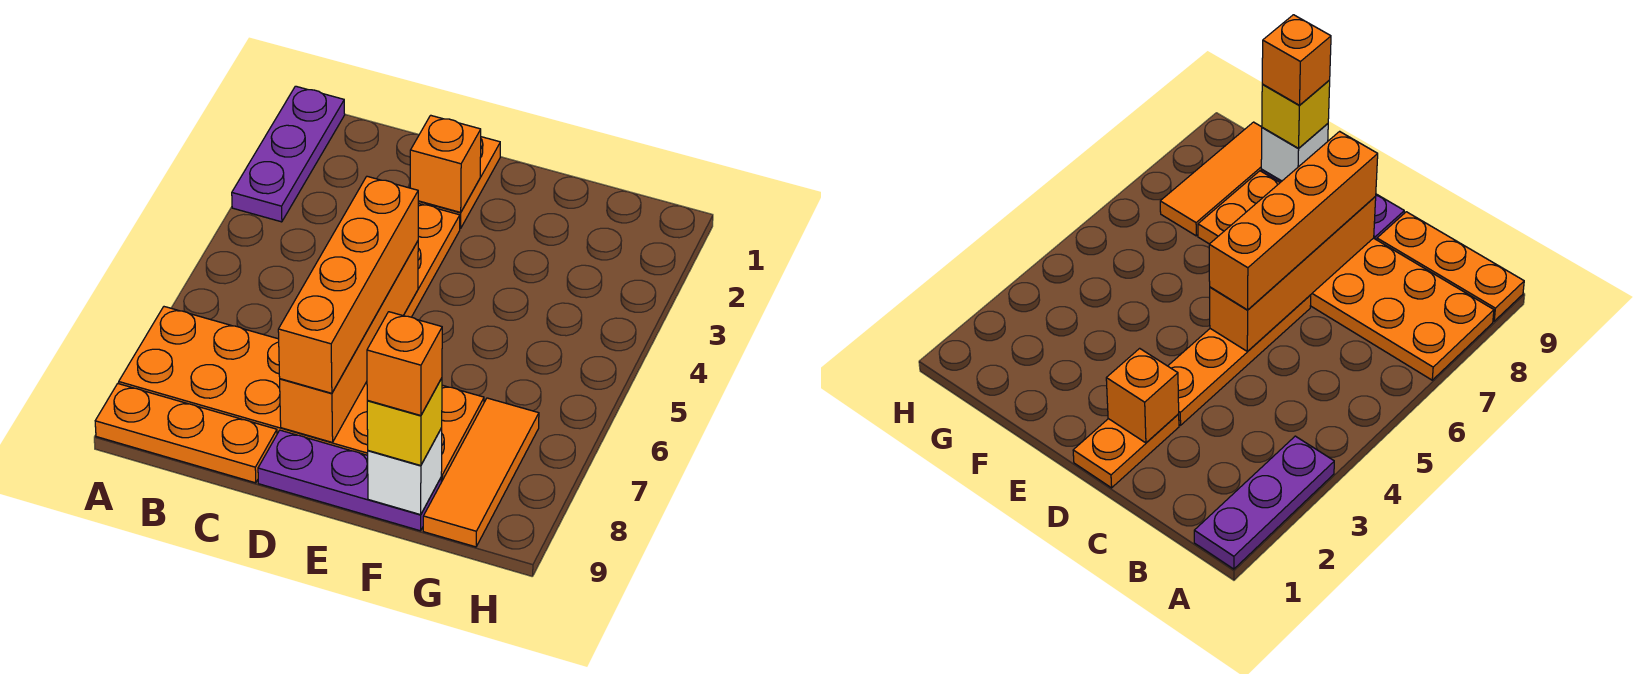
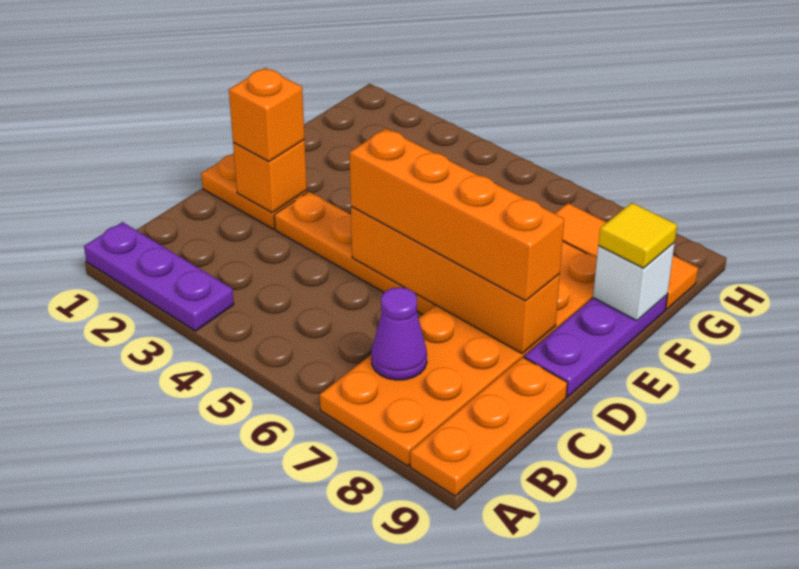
none -> purple cone B7 level 2
yellow brick F9 level 3 -> yellow tile F9 level 3
orange brick F9 level 4 -> orange brick D2 level 3

